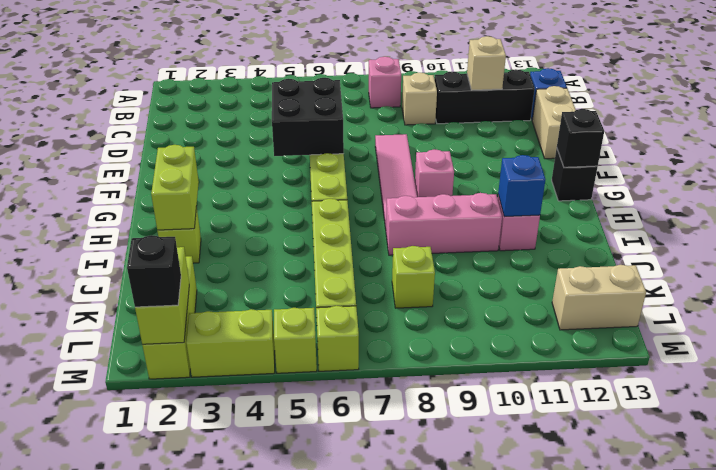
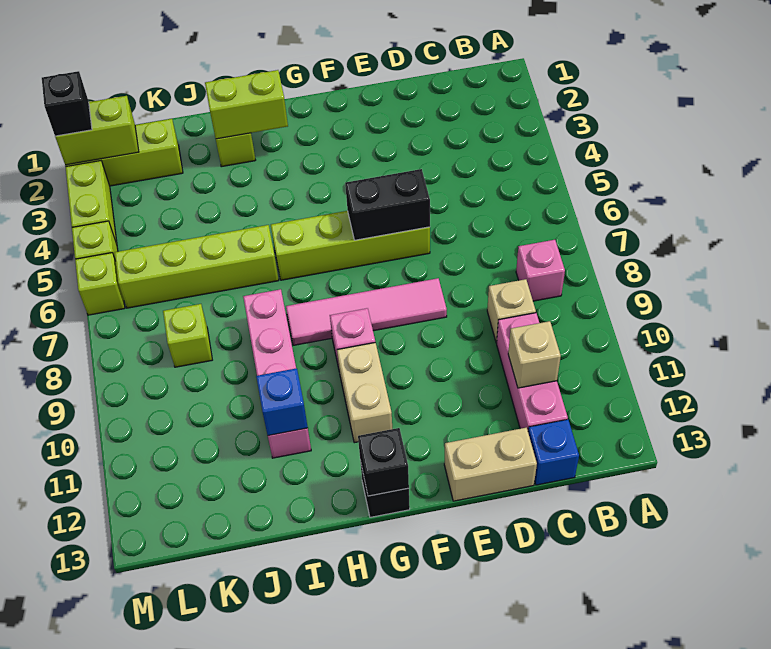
black brick C10:C12 level 1 -> pink brick C10:C12 level 1
black brick E5:F6 level 2 -> black brick E6:F6 level 2
tan brick L12:L13 level 1 -> tan brick G10:G11 level 1

